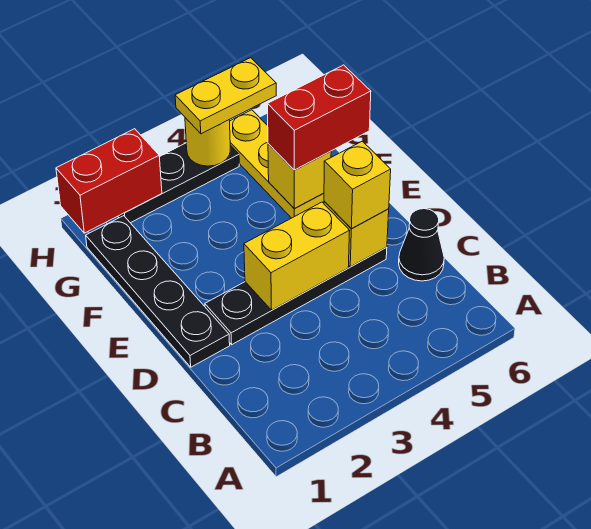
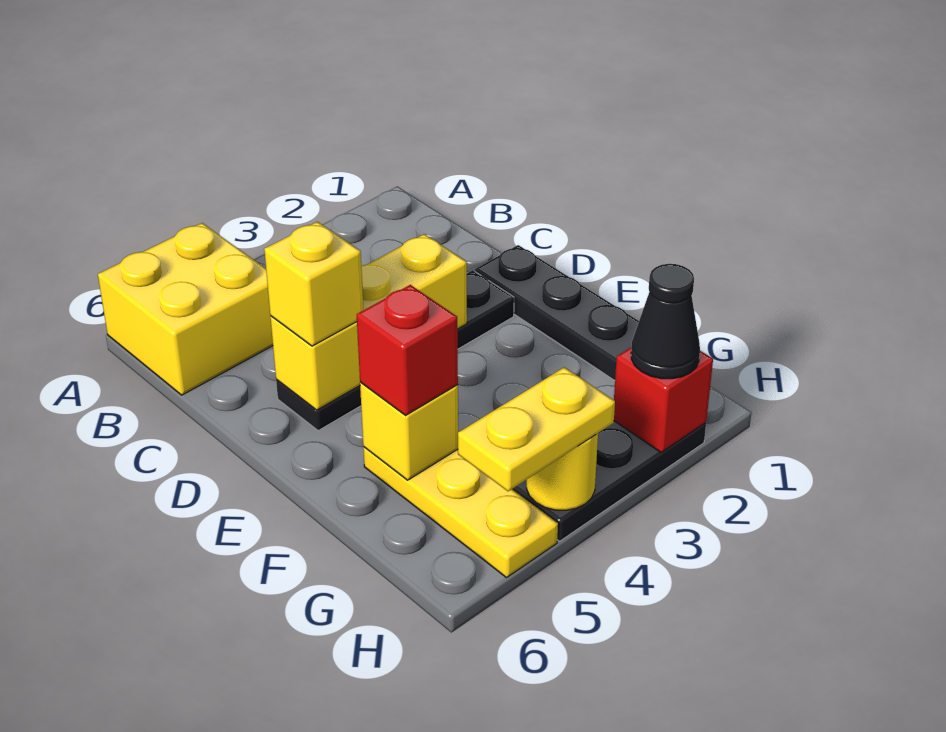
none -> yellow brick A5:B6 level 1
black cone C6 level 1 -> black cone H2 level 3
red brick F5:F6 level 3 -> red brick F5 level 3
red brick H1:H2 level 2 -> red brick H2 level 2

